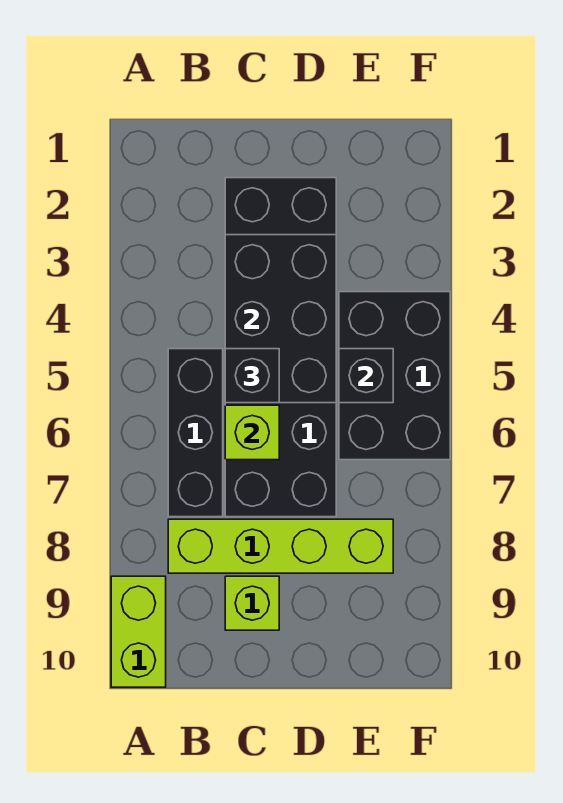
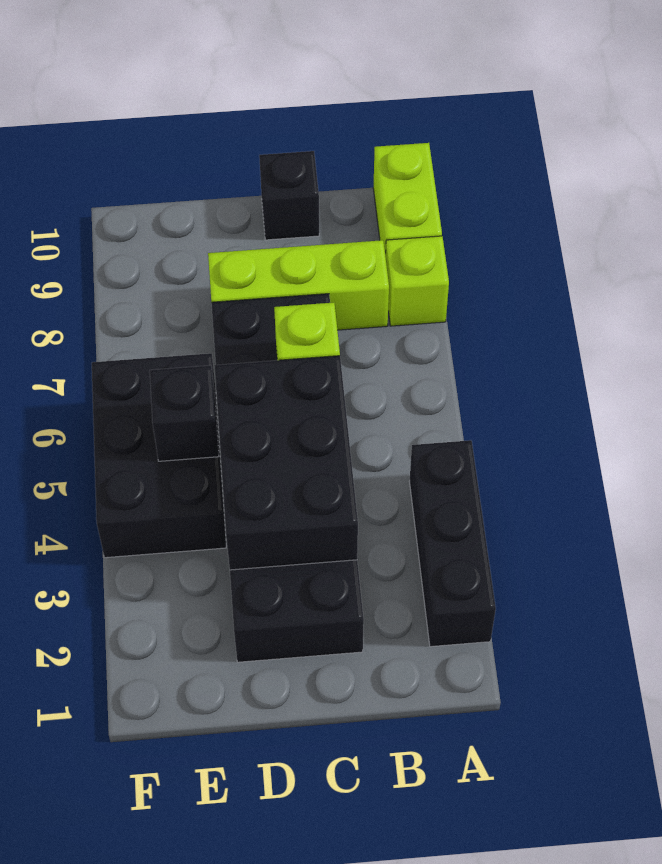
black brick B5:B7 level 1 -> black brick A2:A4 level 1
lime brick B8:E8 level 1 -> lime brick B8:D8 level 1
black brick C5 level 3 -> black brick C10 level 1
lime brick C9 level 1 -> lime brick A8 level 1

